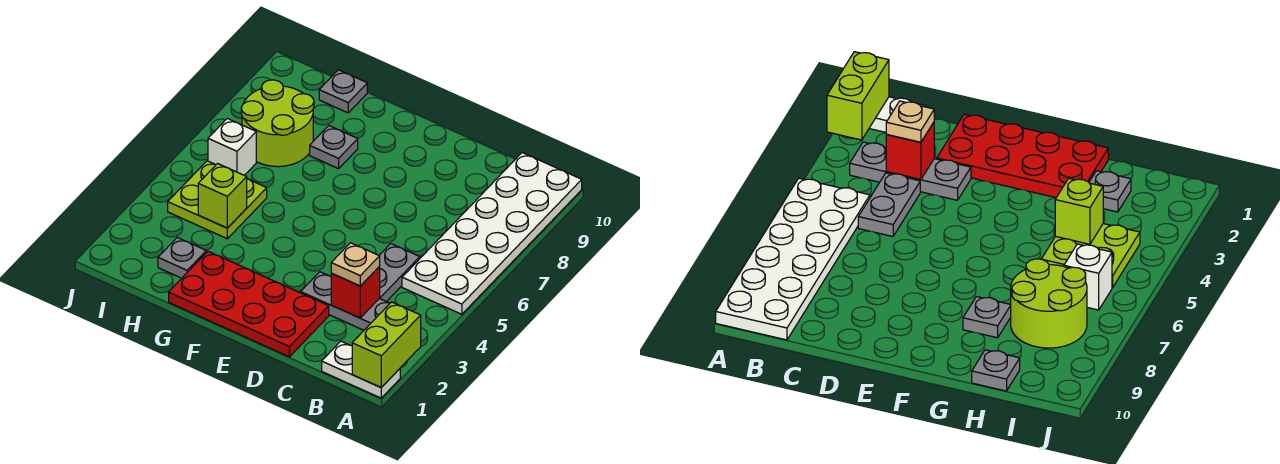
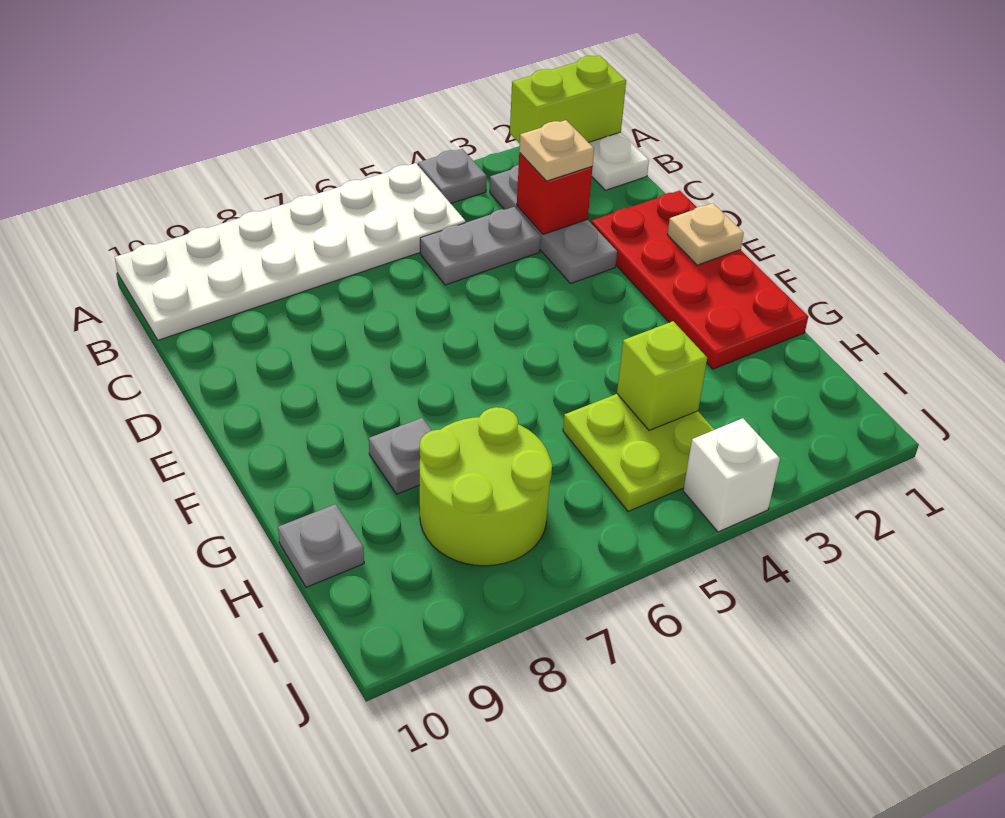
none -> tan plate E1 level 2
grey plate H2 level 1 -> grey plate A4 level 1
white brick I6 level 1 -> white brick J4 level 1

